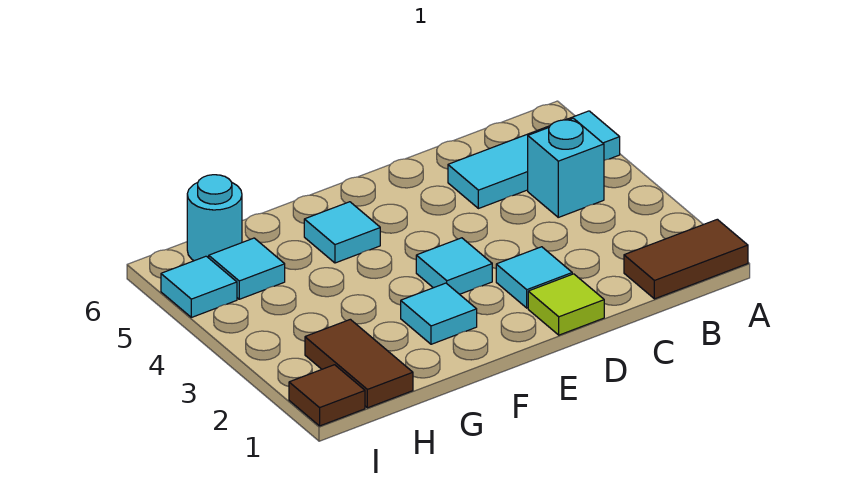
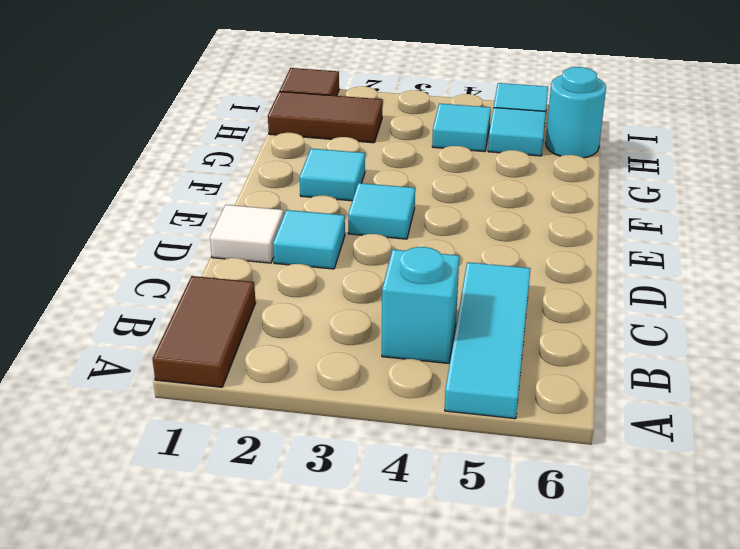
lime tile D1 level 1 -> white tile D1 level 1
cyan tile F5 level 1 -> cyan tile H4 level 1

